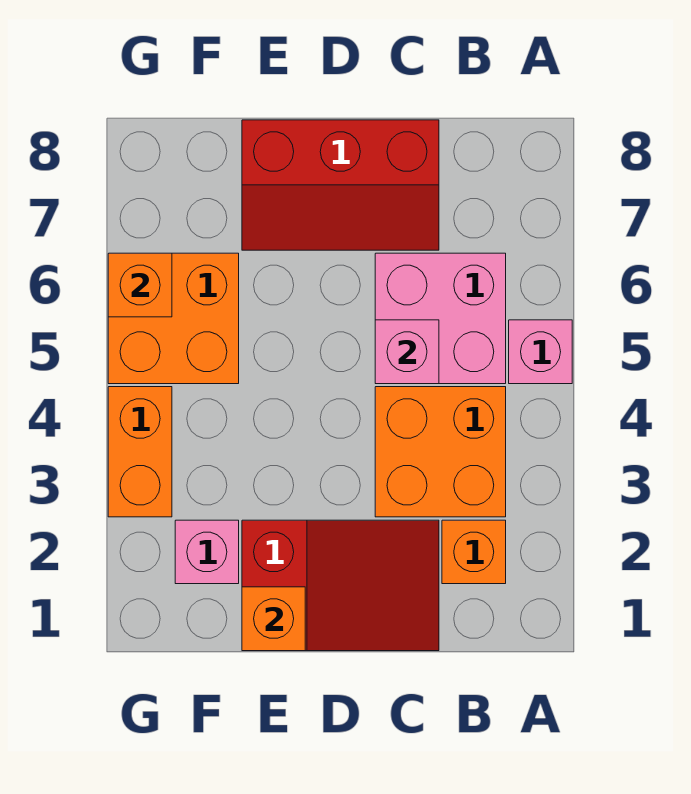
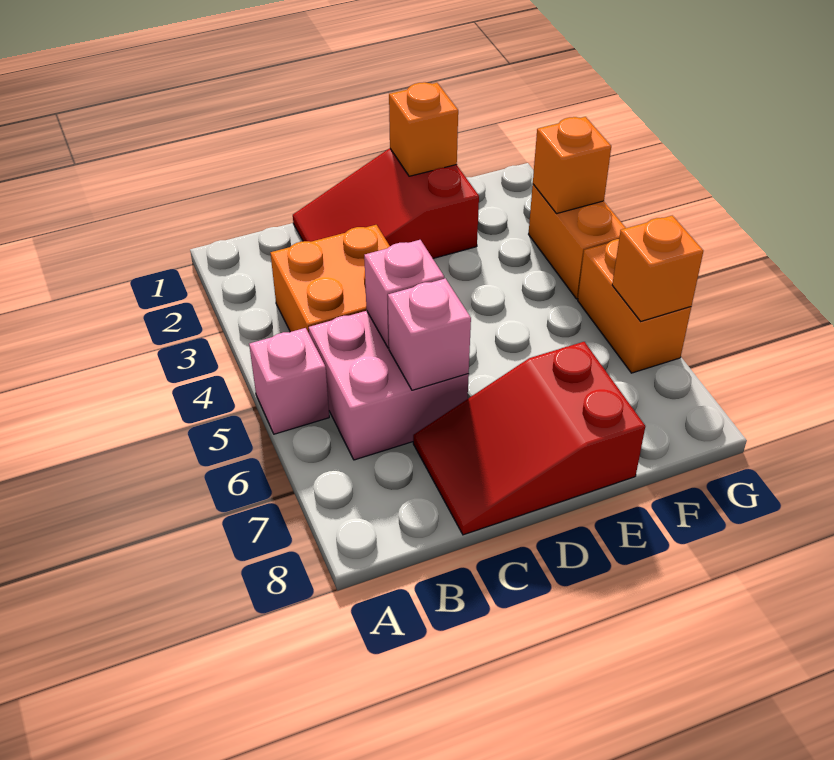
orange brick B2 level 1 -> orange brick G3 level 2
red slope C7:E8 level 1 top 8 -> red slope C7:E8 level 1 top E
pink brick F2 level 1 -> pink brick C6 level 2
orange brick F5:G6 level 1 -> orange brick G5:G6 level 1

